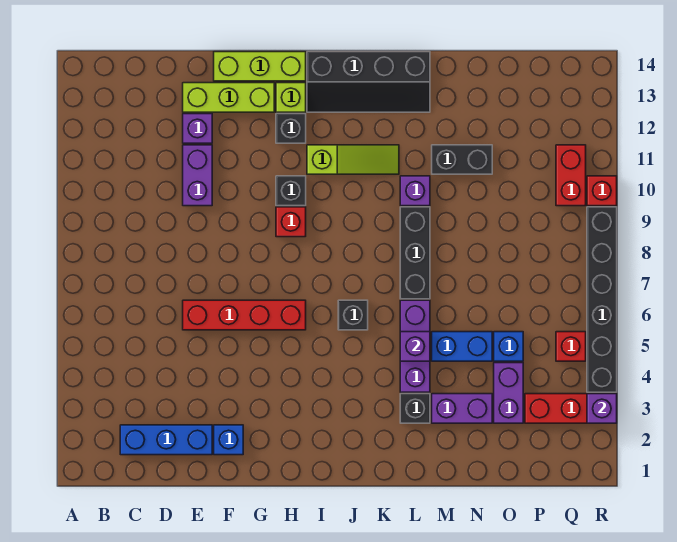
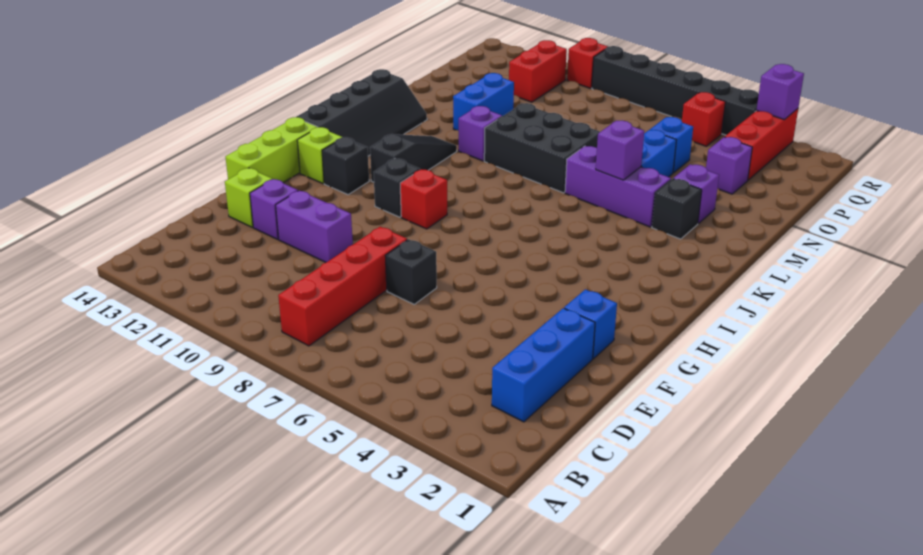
red brick E6:H6 level 1 -> red brick B8:E8 level 1
lime brick E13:G13 level 1 -> lime brick E13 level 1
lime slope I11:K11 level 1 top I -> black slope I11:K11 level 1 top I
black brick J6 level 1 -> black brick E7 level 1
black brick L7:L9 level 1 -> black brick L7:M9 level 1
purple brick M3:N3 level 1 -> purple brick M3 level 1
black brick M11:N11 level 1 -> blue brick M11:N11 level 1
purple brick O3:O4 level 1 -> purple brick O3 level 1
red brick Q10:Q11 level 1 -> red brick P11:Q11 level 1

